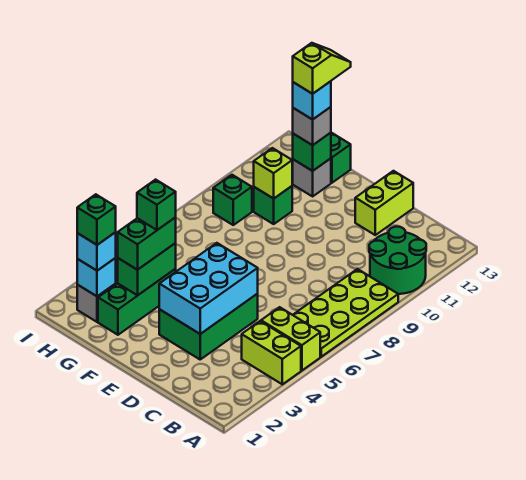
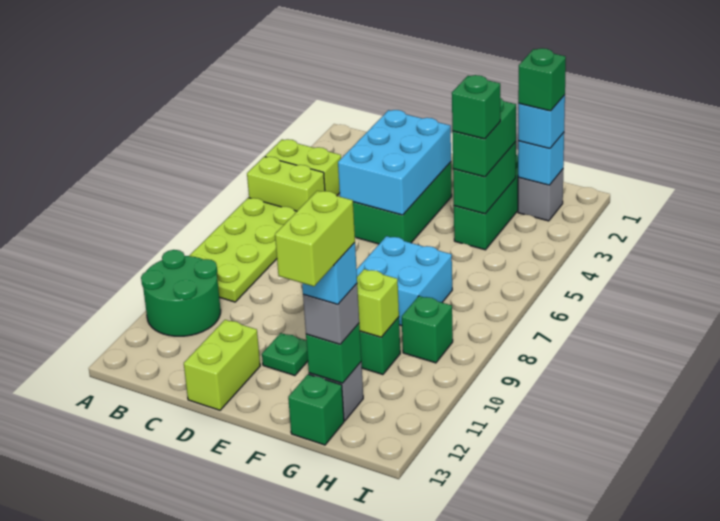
none -> green plate E11 level 1
none -> cyan brick F7:G8 level 1
lime slope G12:G13 level 5 top 12 -> lime brick G12:G13 level 5

